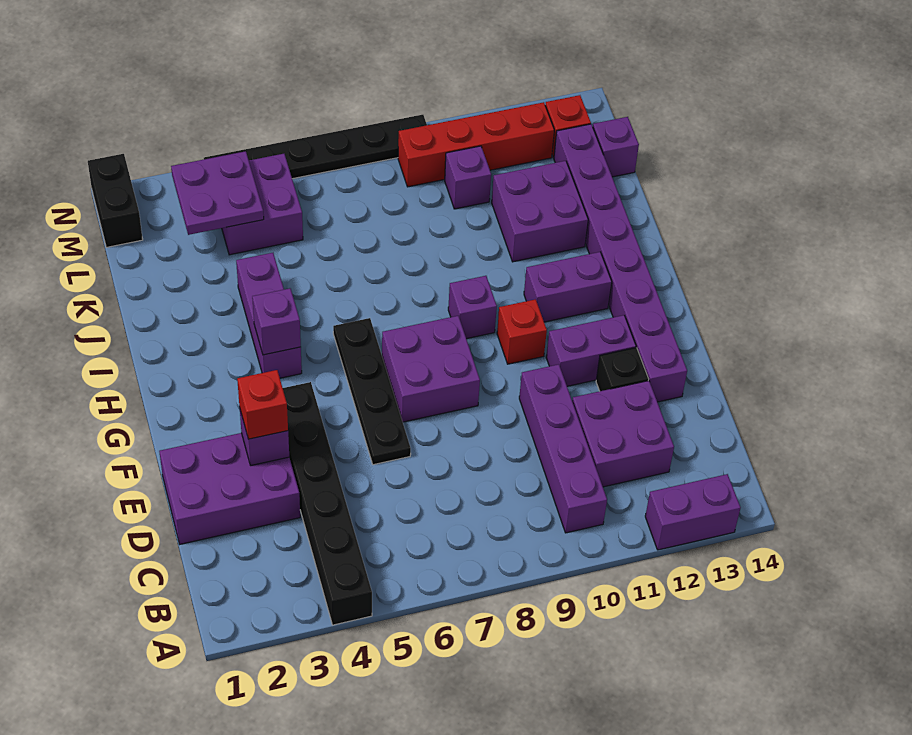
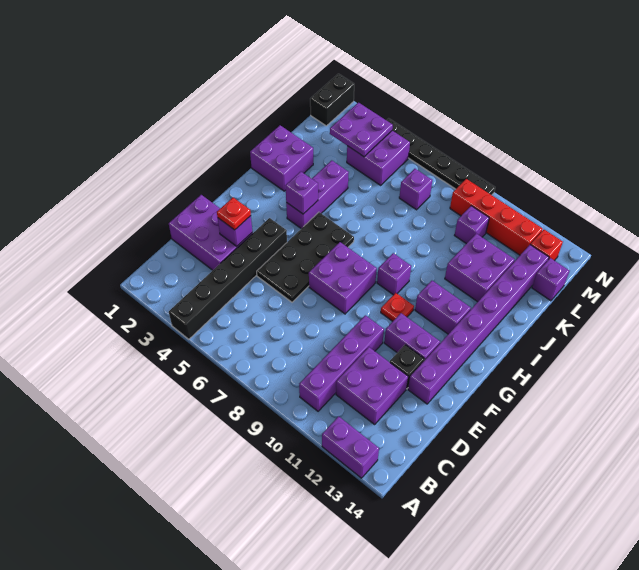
red brick E3 level 3 -> red plate E3 level 3
black plate E6:H6 level 1 -> black plate E5:H6 level 1
red brick G10 level 1 -> red plate G10 level 1
none -> purple brick I1:J2 level 1
none -> purple brick L7 level 1

